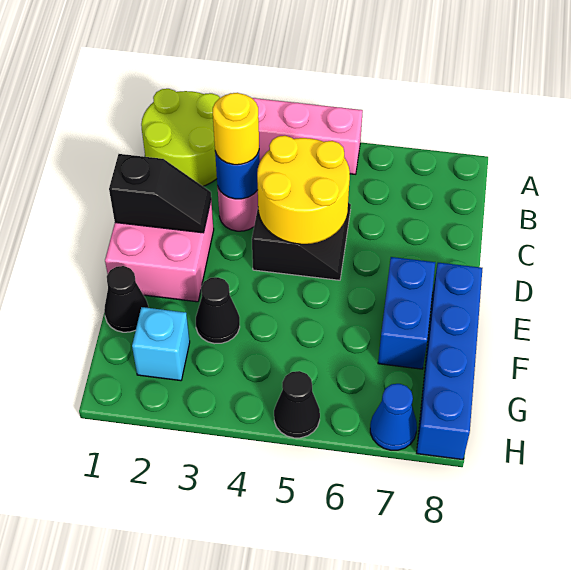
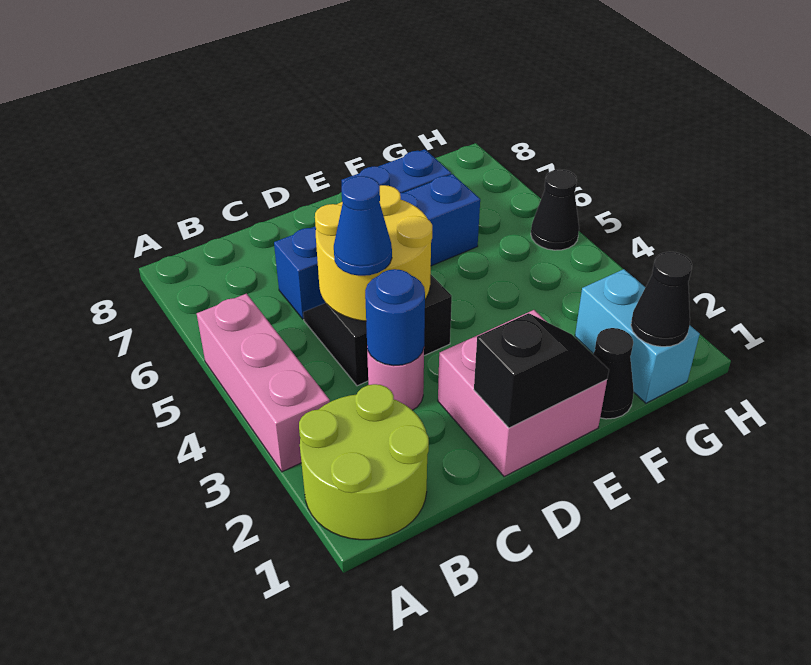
yellow round brick C3 level 3 -> none
black slope D1:D2 level 2 top 1 -> black slope D1:E1 level 2 top D
blue brick E8:H8 level 1 -> blue brick C6:F6 level 1
black cone F3 level 1 -> black cone G1 level 2
cyan brick G2 level 1 -> cyan brick G1:G2 level 1
blue cone H7 level 1 -> blue cone C4 level 3

